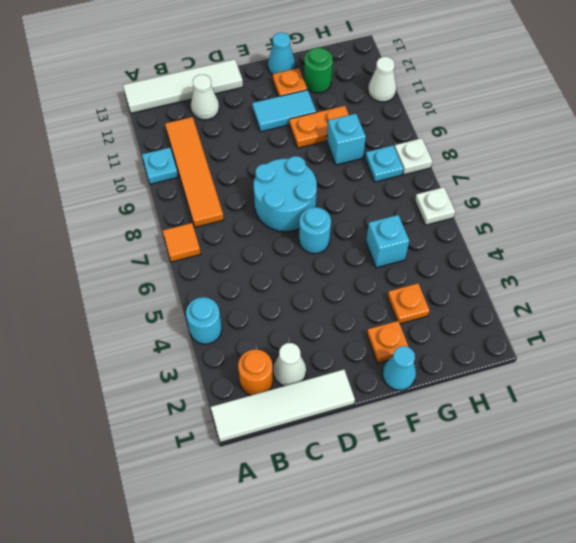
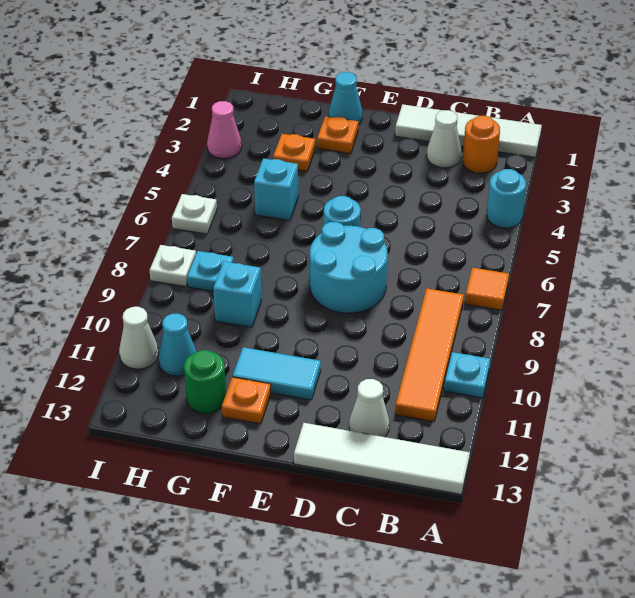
orange plate F10:G10 level 1 -> none
cyan cone F13 level 1 -> cyan cone H11 level 1
none -> pink cone I3 level 1

